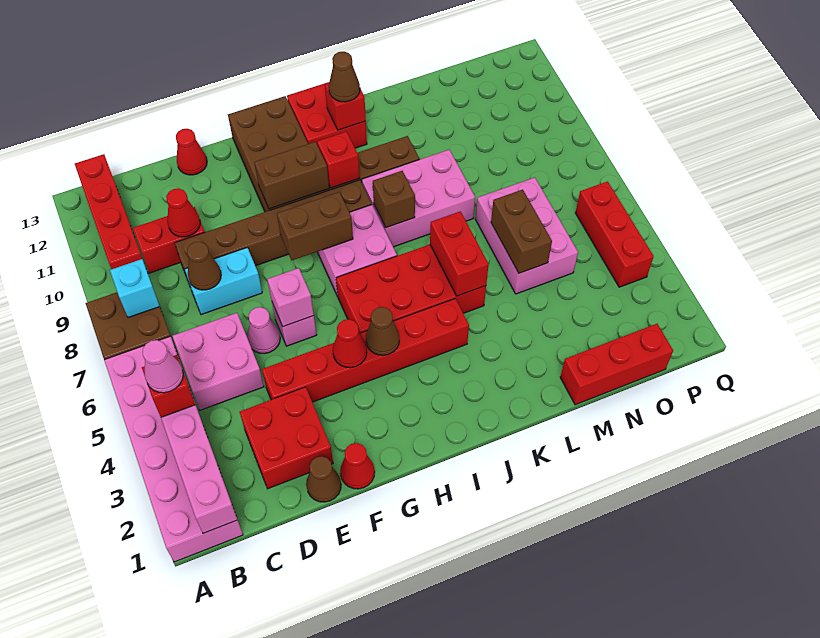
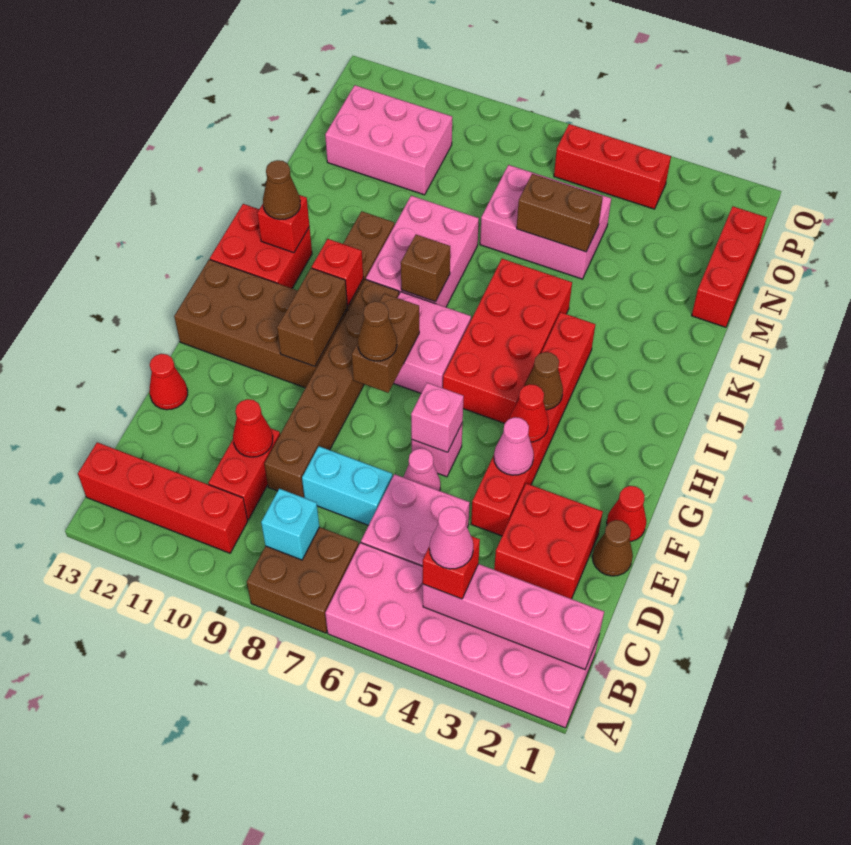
cyan brick D8:E8 level 1 -> cyan brick D7:D8 level 1
brown cone D8 level 2 -> brown cone G8 level 3
none -> pink cone F4 level 2
red brick K5:K6 level 2 -> none
none -> pink brick N10:O12 level 1

